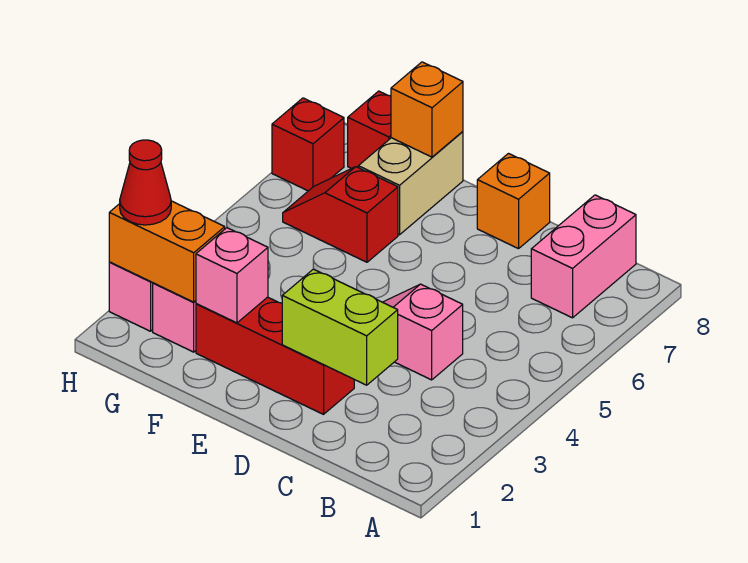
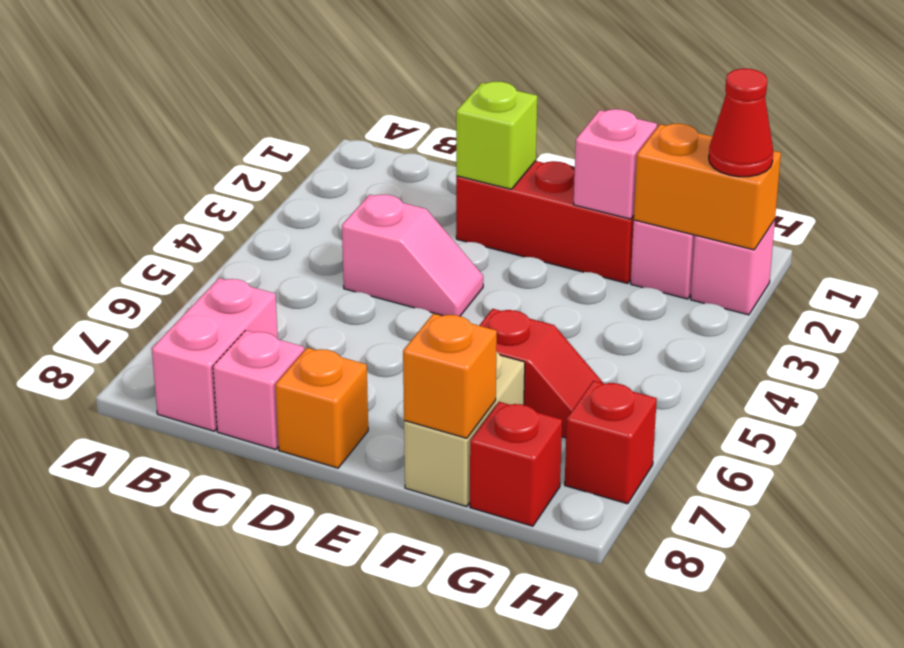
lime brick C2:D2 level 2 -> lime brick D2 level 2
none -> pink brick C8 level 1

